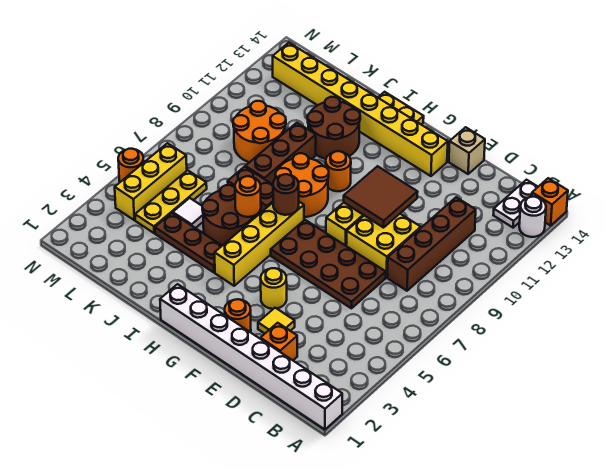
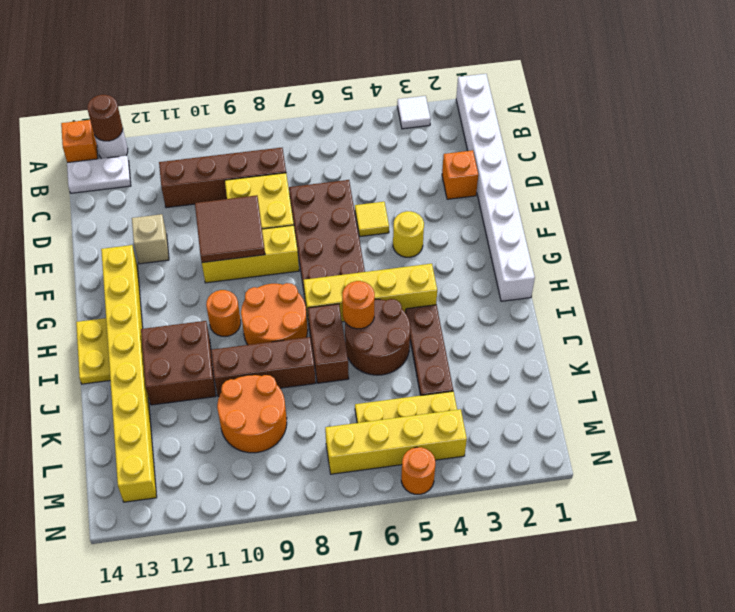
yellow tile E3 level 1 -> yellow tile E5 level 1
tan brick E14 level 1 -> tan brick E12 level 1
orange round brick F2 level 1 -> none
brown round brick H7 level 2 -> brown round brick A13 level 2
brown round brick I11:J12 level 1 -> brown brick I11:J12 level 1
white tile K5 level 1 -> white tile A3 level 1
yellow brick M4:M6 level 1 -> yellow brick M4:M7 level 1

